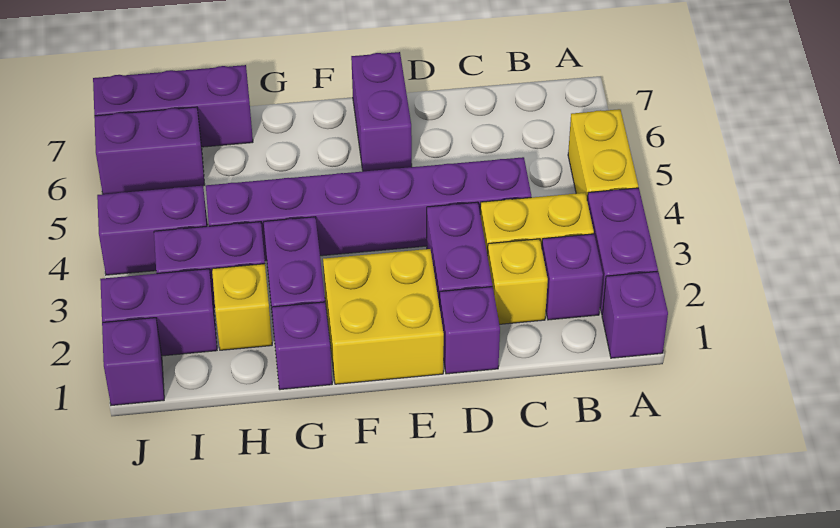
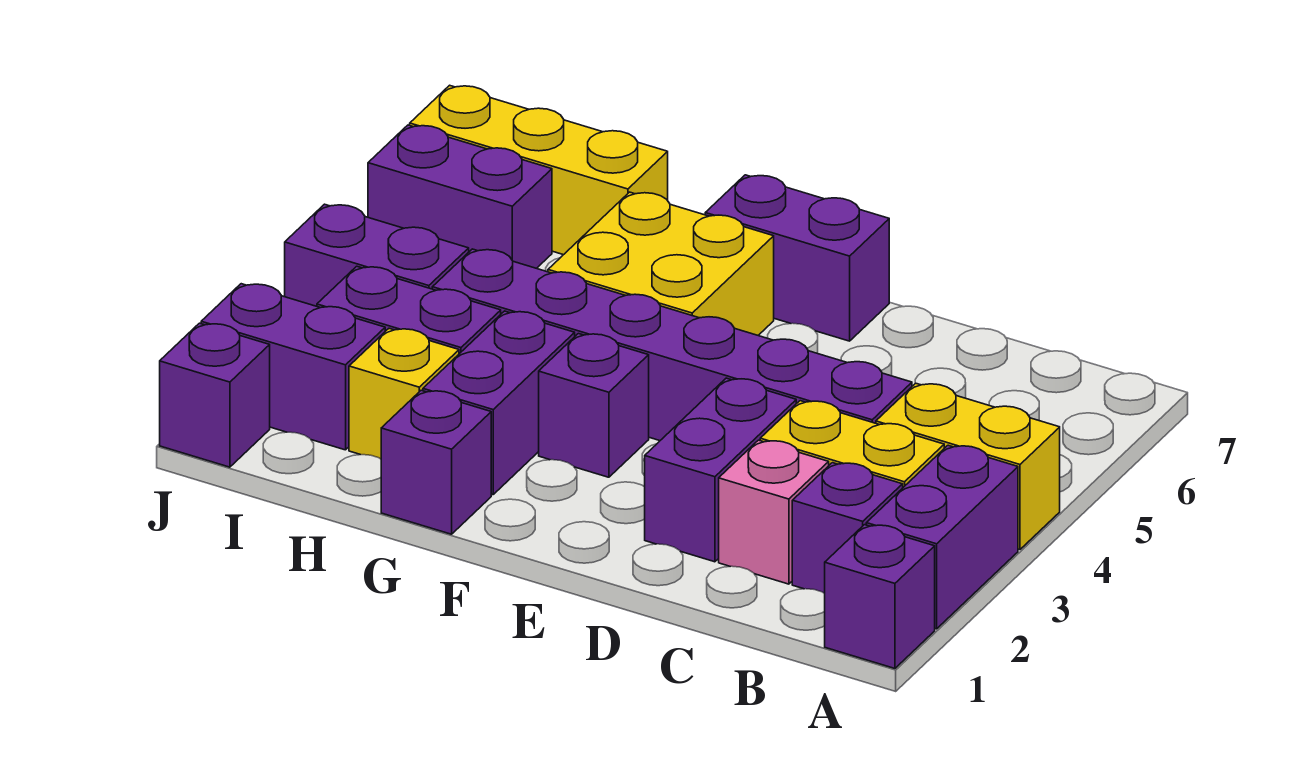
yellow brick A4:A5 level 1 -> yellow brick A4:B4 level 1
yellow brick C2 level 1 -> pink brick C2 level 1
purple brick D1 level 1 -> purple brick F3 level 1
yellow brick E1:F2 level 1 -> yellow brick F5:G6 level 1
purple brick E6:E7 level 1 -> purple brick E7:F7 level 1
purple brick H7:J7 level 1 -> yellow brick H7:J7 level 1

